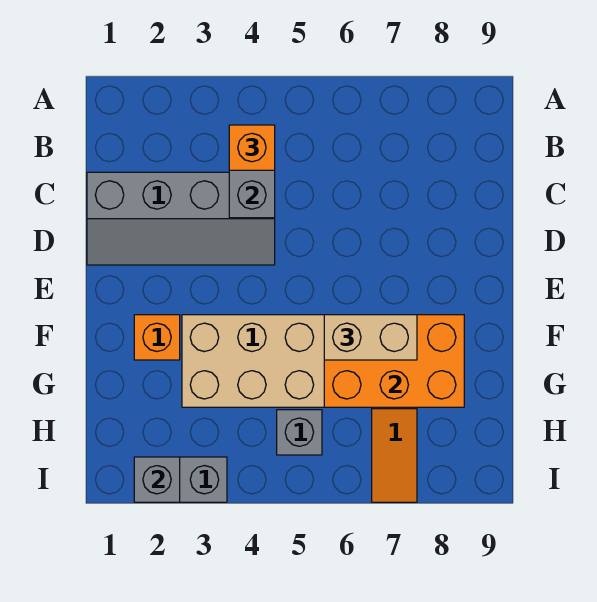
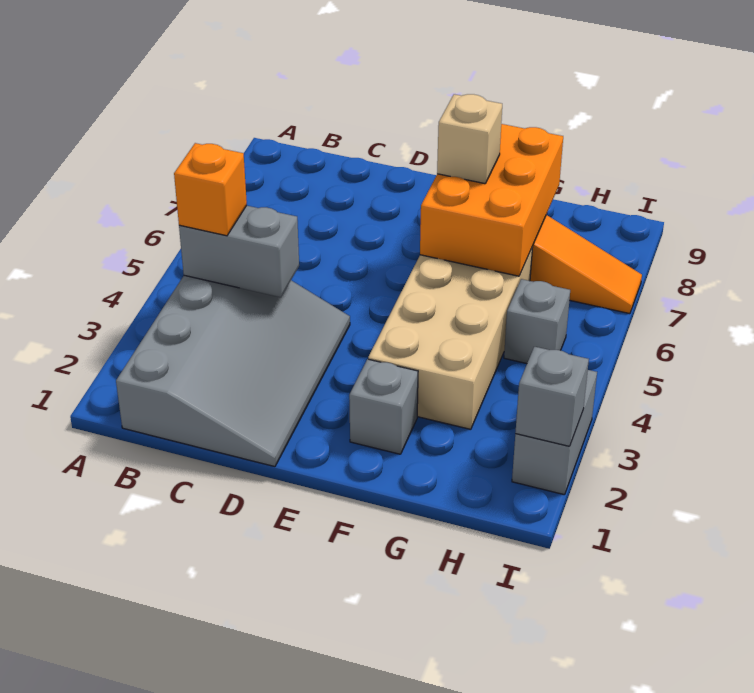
grey slope C1:D4 level 1 top C -> grey slope B1:D4 level 1 top B
orange brick F2 level 1 -> grey brick F2 level 1
tan brick F6:F7 level 3 -> tan brick F7 level 3

